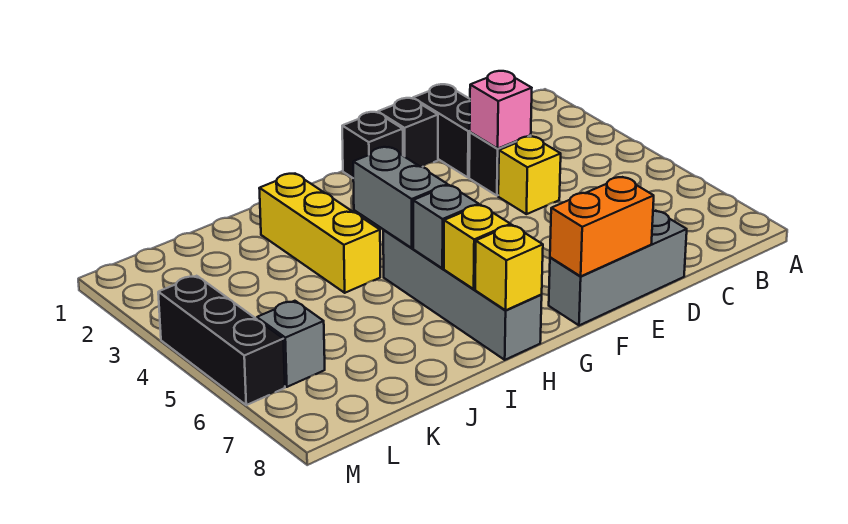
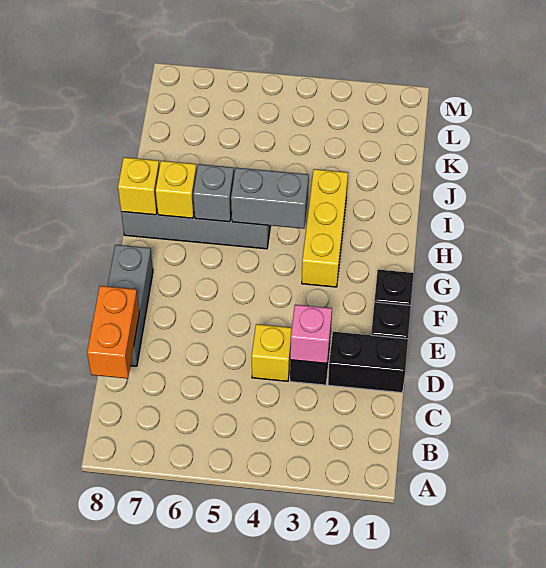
orange brick E8:F8 level 2 -> orange brick C8:D8 level 2
yellow brick I2:I4 level 1 -> yellow brick G3:I3 level 1
grey brick L6 level 1 -> none
black brick M4:M6 level 1 -> none

